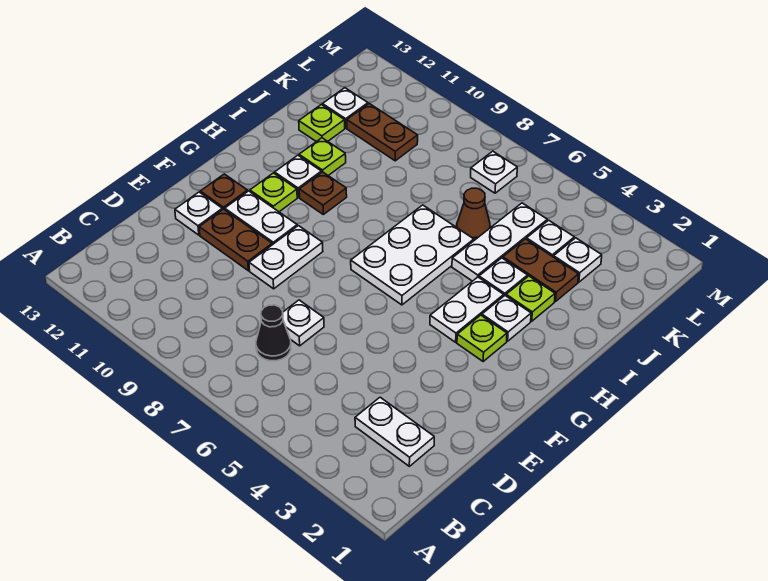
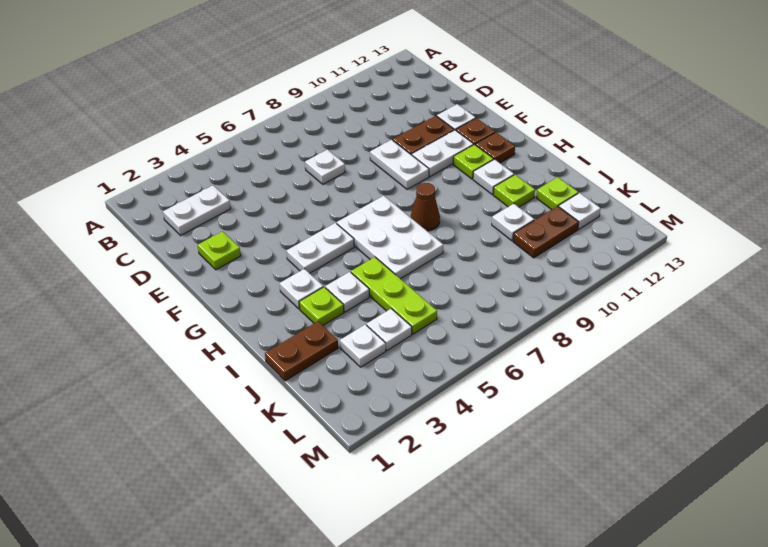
black cone C7 level 1 -> none
lime plate G3 level 1 -> lime plate E2 level 1
white plate G4:H4 level 1 -> white plate G4:G5 level 1
brown plate H10 level 1 -> brown plate G12 level 1
white plate I5:K5 level 1 -> lime plate I5:K5 level 1
brown plate J3:J4 level 1 -> brown plate J1:J2 level 1
brown cone J6 level 1 -> brown cone H8 level 1
white plate L7 level 1 -> white plate J10 level 1

